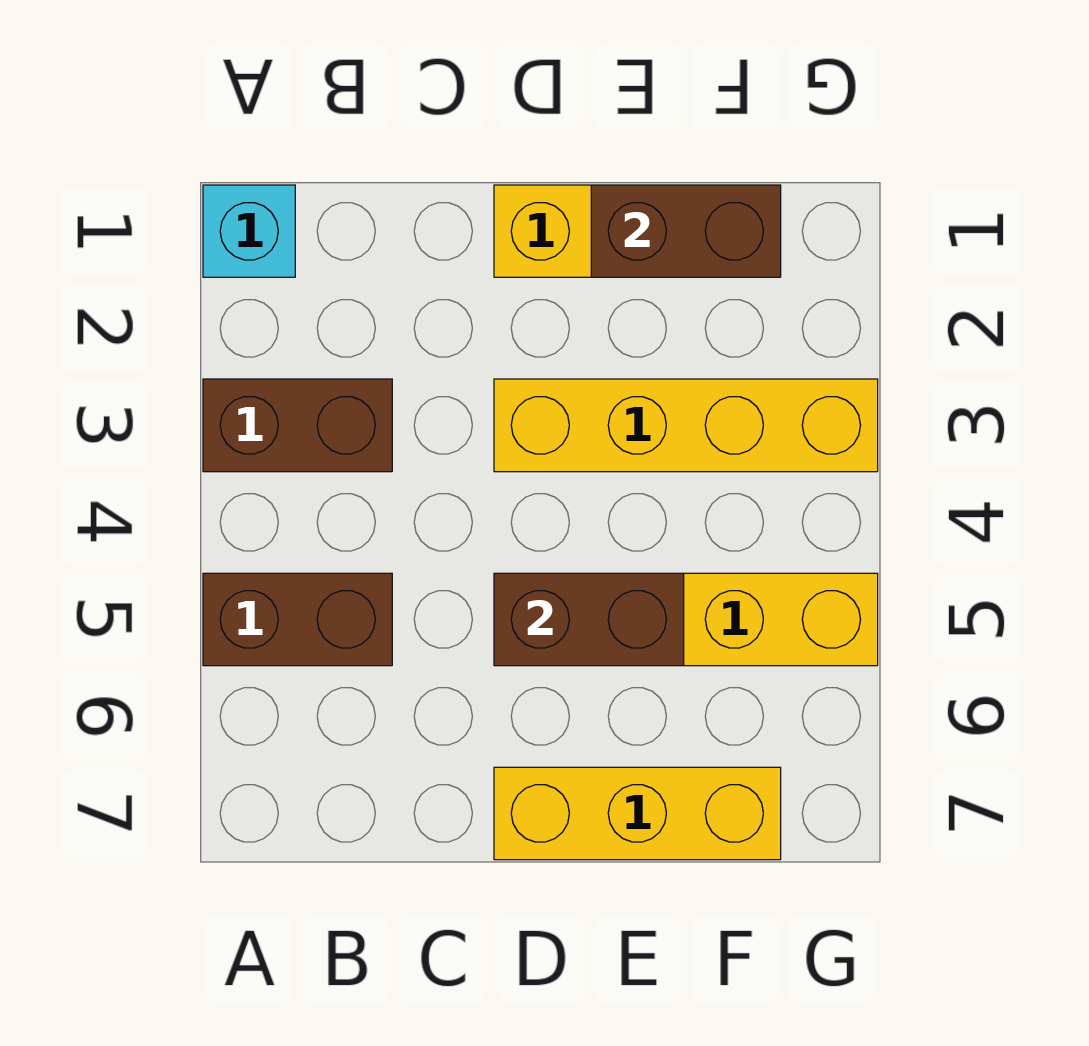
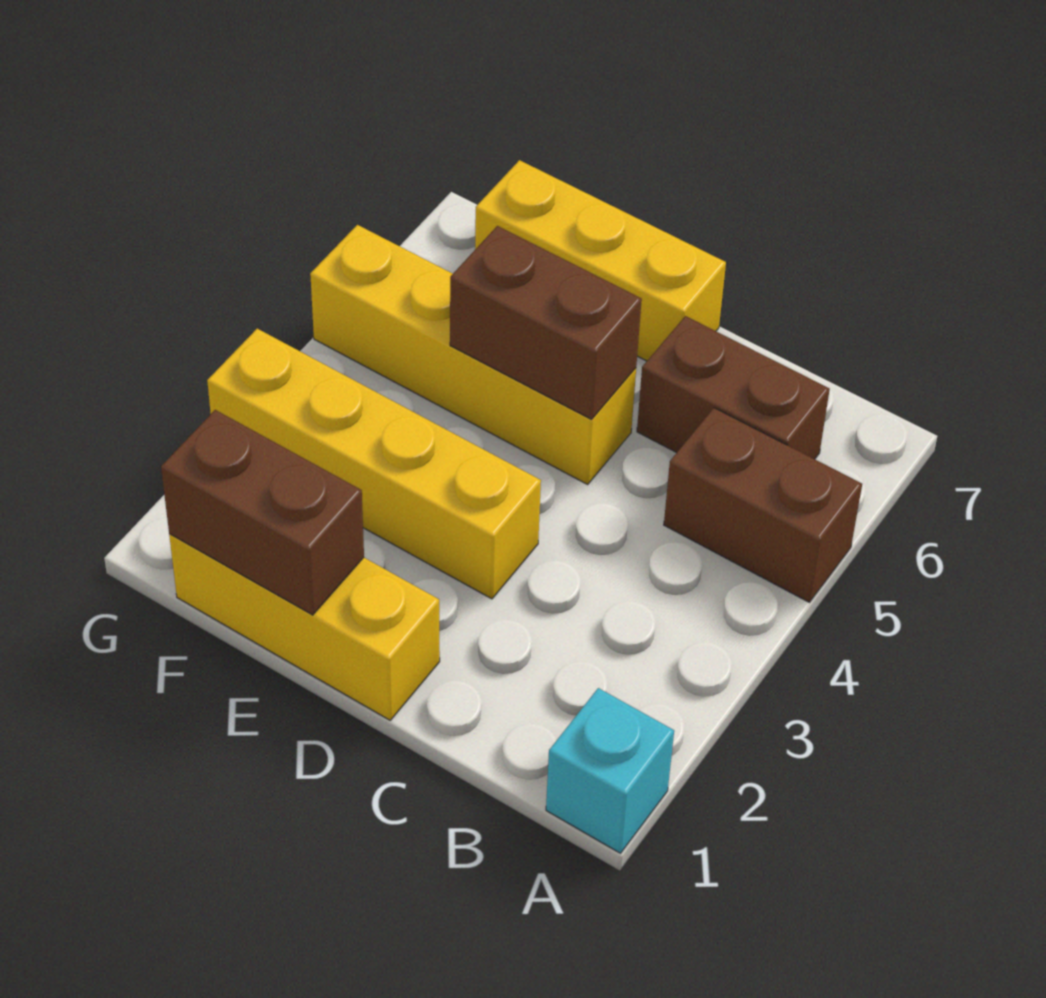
brown brick A3:B3 level 1 -> brown brick B6:C6 level 1

